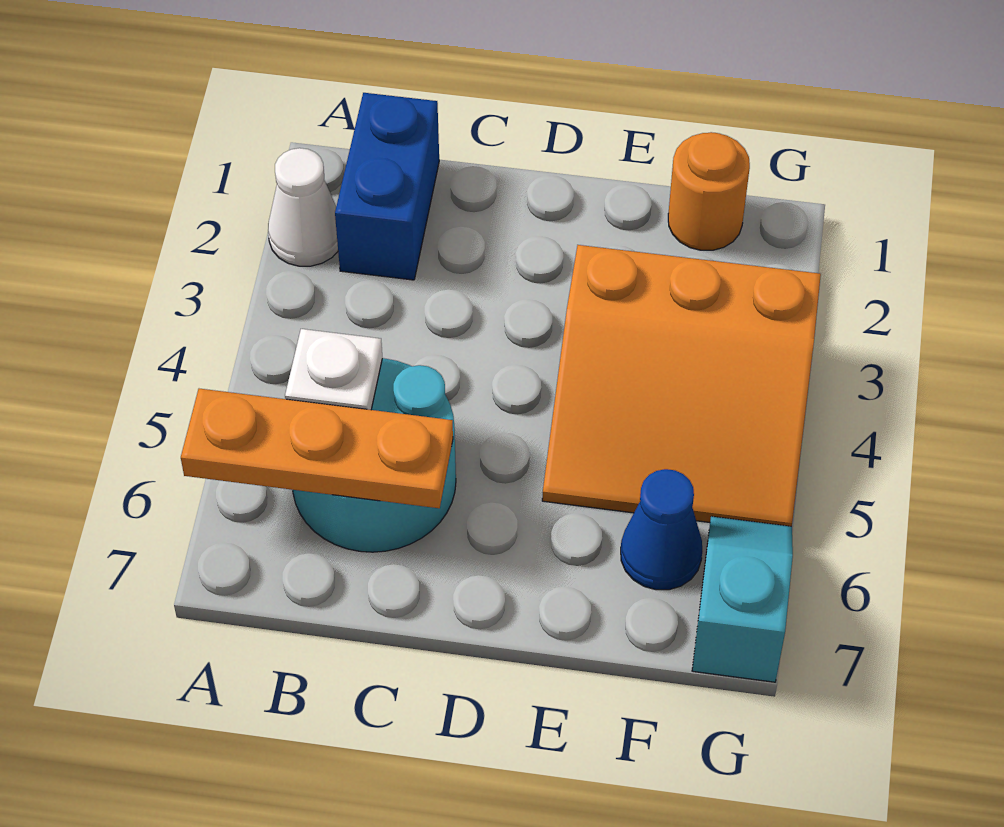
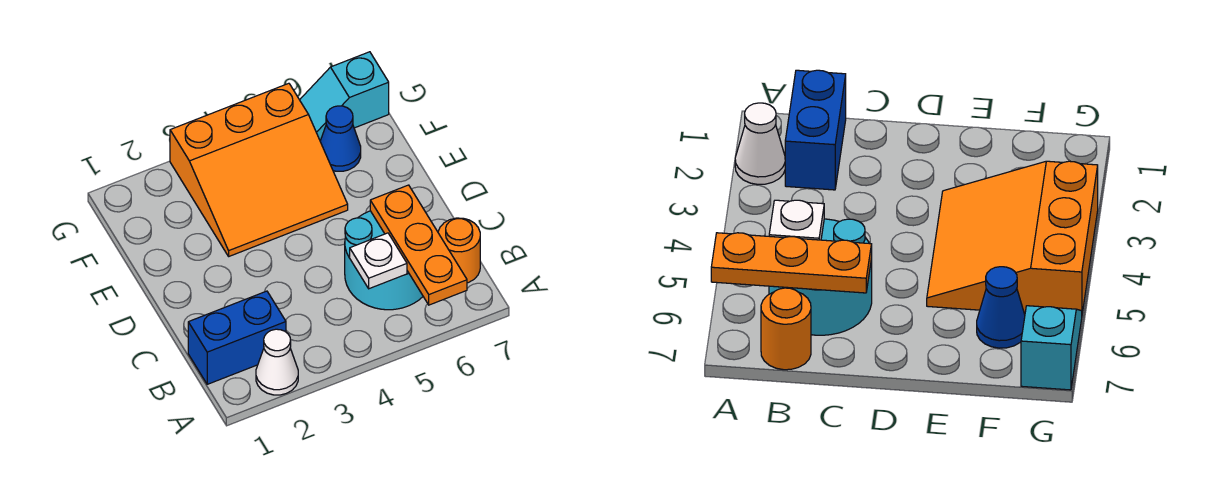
orange slope E3:G5 level 1 top 3 -> orange slope E3:G5 level 1 top G
orange round brick F1 level 1 -> orange round brick B7 level 1

